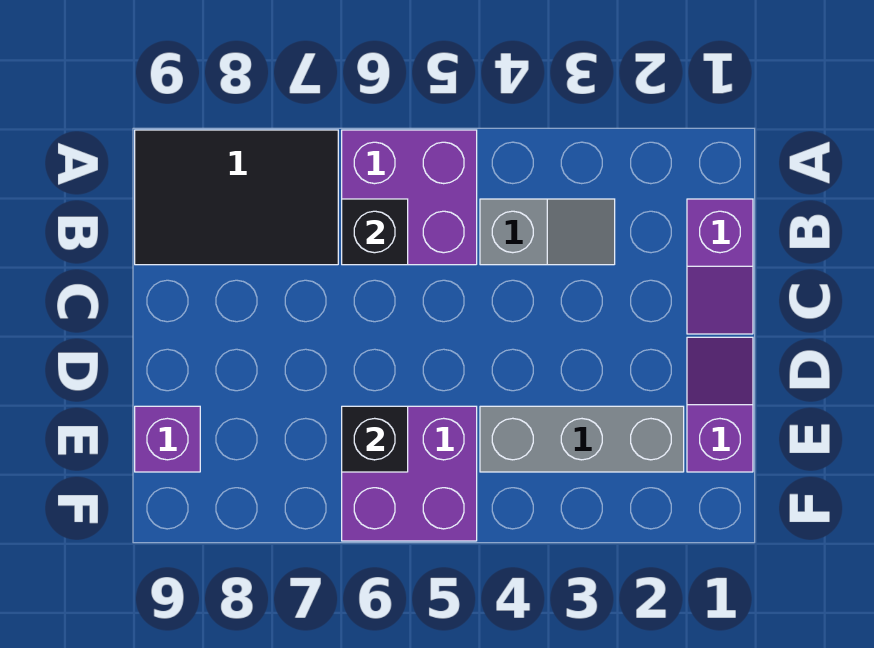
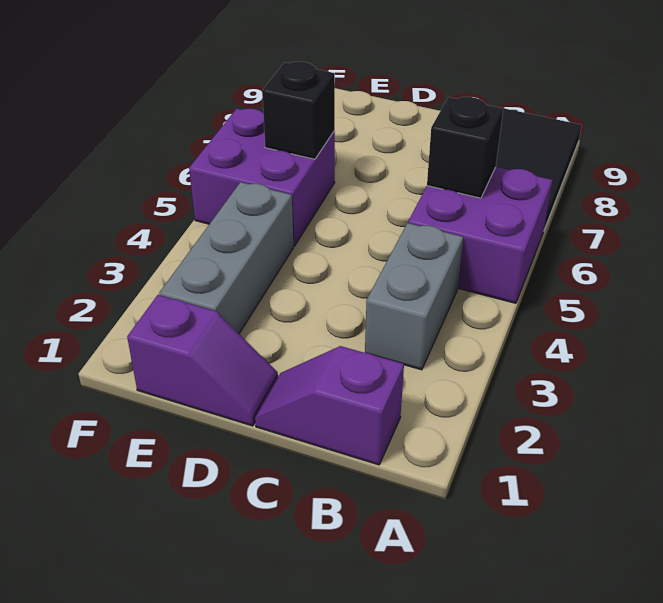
grey slope B3:B4 level 1 top 4 -> grey brick B3:B4 level 1
purple brick E9 level 1 -> none

